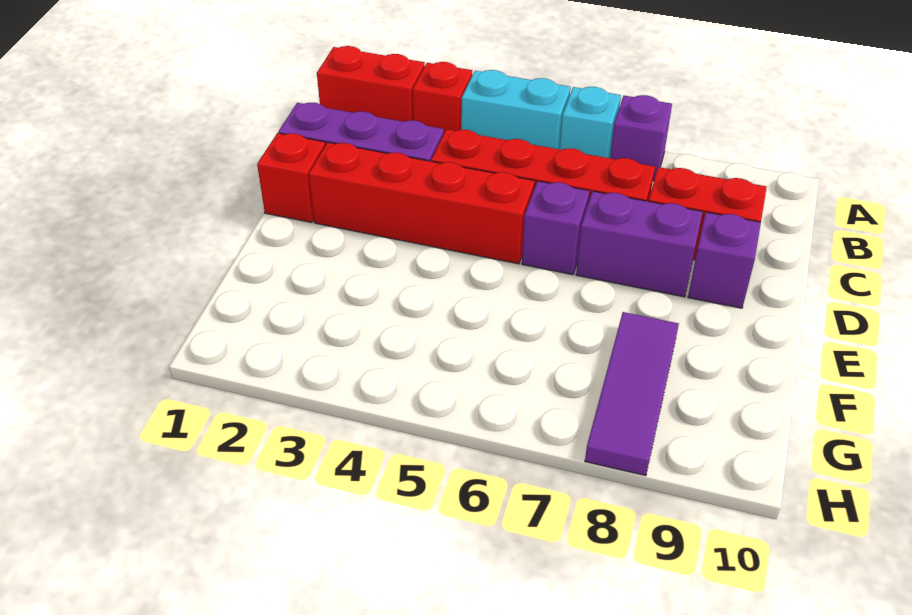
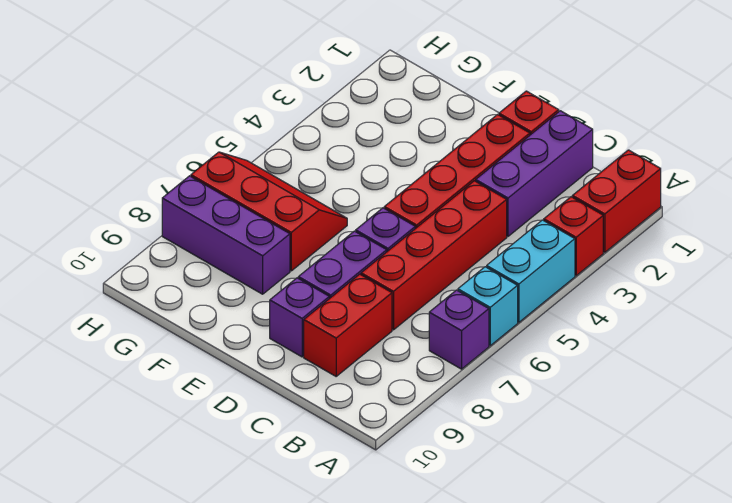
none -> red slope F6:H7 level 1 top 7
purple tile F8:H8 level 1 -> purple brick F8:H8 level 1

